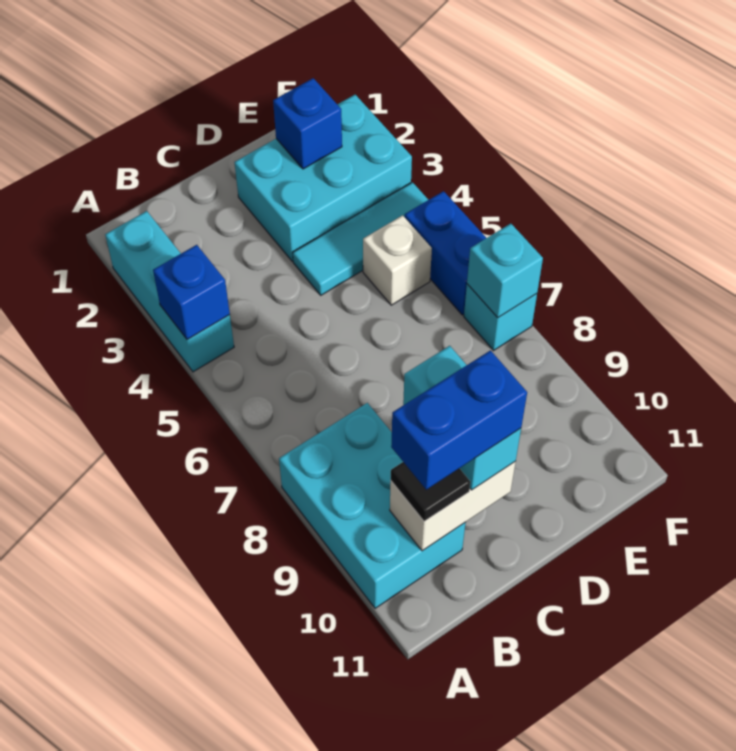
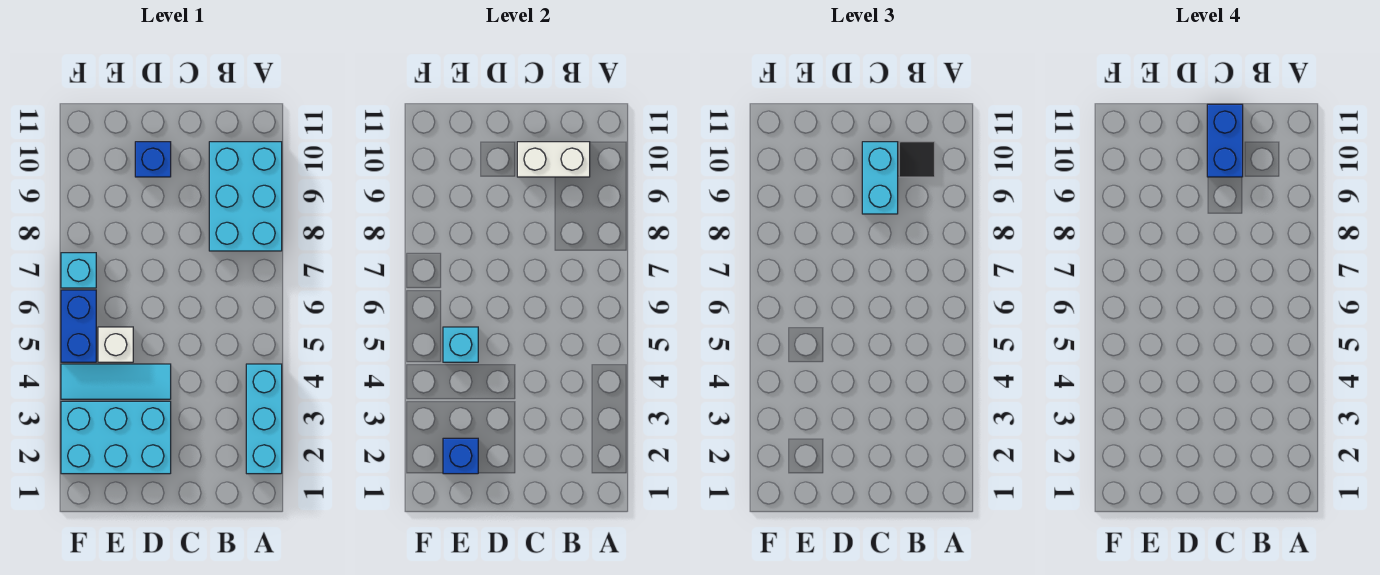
blue brick A4 level 2 -> blue brick D10 level 1
blue brick B10:C10 level 4 -> blue brick C10:C11 level 4
cyan brick F7 level 2 -> cyan brick E5 level 2

